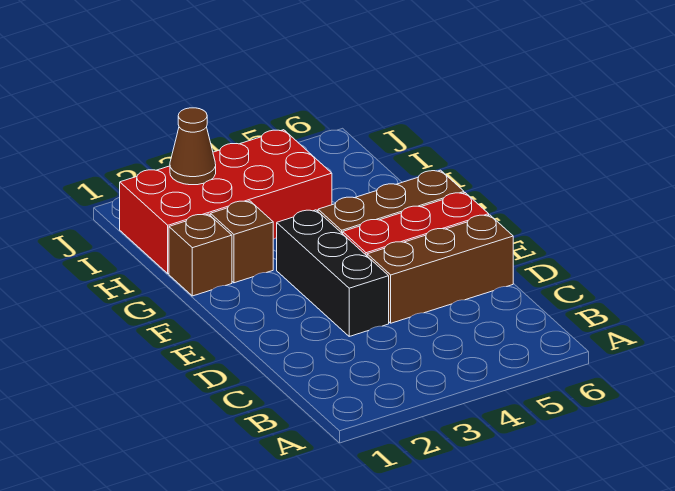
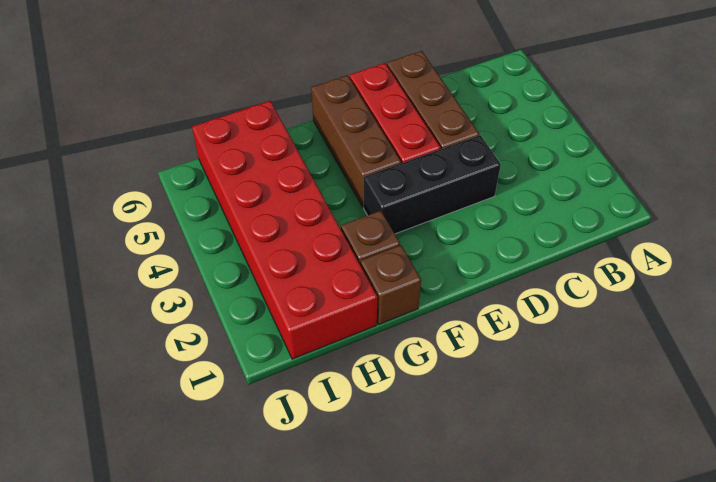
red brick H1:I4 level 1 -> red brick H1:I6 level 1
brown cone I2 level 2 -> none

